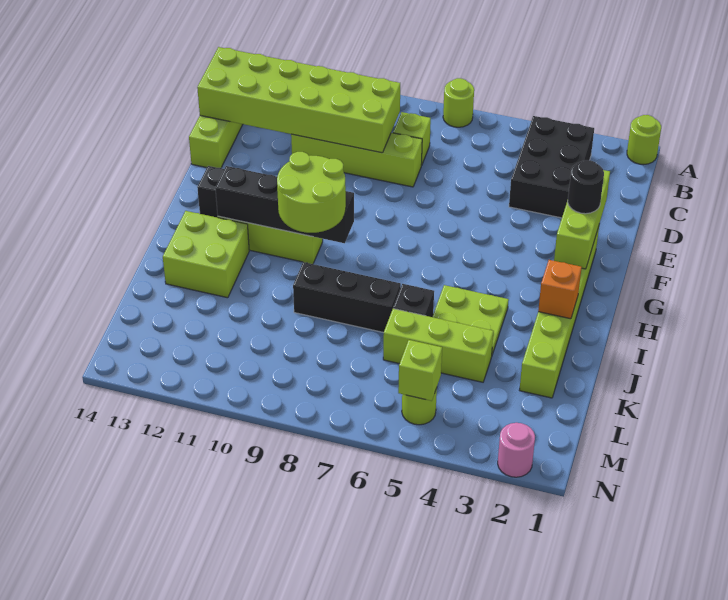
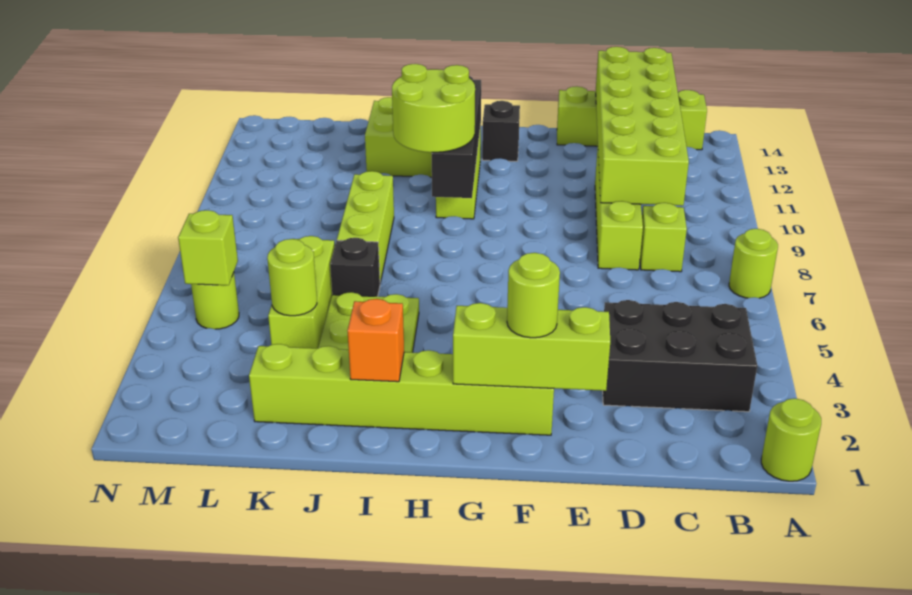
black round brick F2 level 3 -> lime round brick F2 level 3
black brick J7:J9 level 1 -> lime brick J7:J9 level 1
none -> lime round brick K4 level 2
pink round brick N2 level 1 -> none

